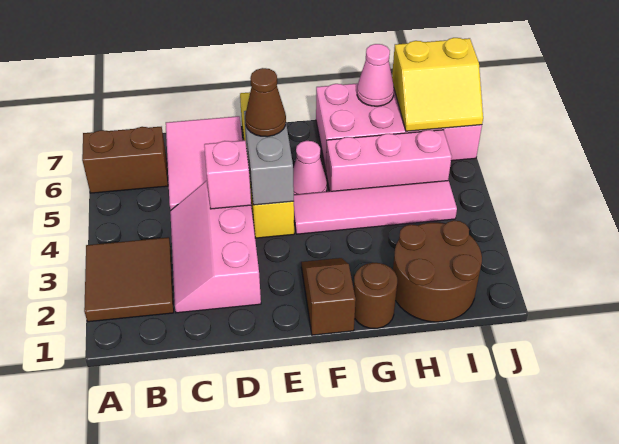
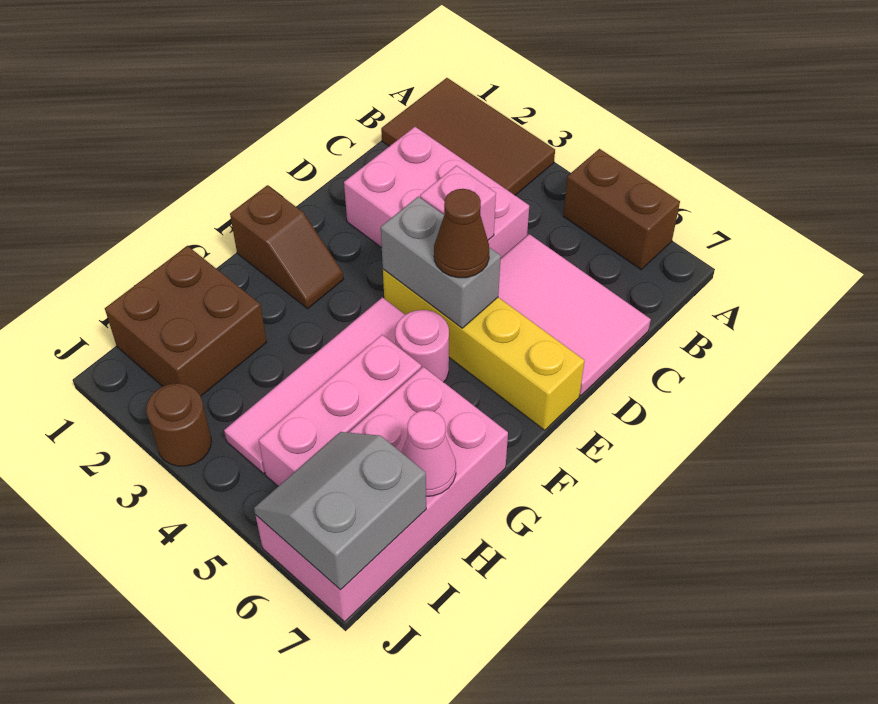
brown tile A2:B3 level 1 -> brown tile A1:B3 level 1
brown brick A6:B6 level 1 -> brown brick A5:A6 level 1
pink slope C2:D4 level 1 top D -> pink brick C2:D4 level 1
pink cone F5 level 1 -> pink round brick F5 level 1
brown round brick G1 level 1 -> brown round brick J3 level 1
brown round brick H1:I2 level 1 -> brown brick H1:I2 level 1
yellow slope I6:J7 level 2 top 7 -> grey slope I6:J7 level 2 top 7

